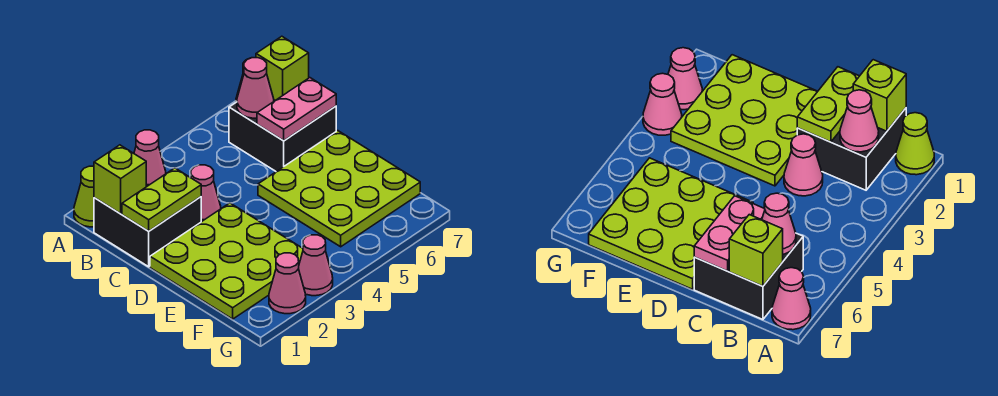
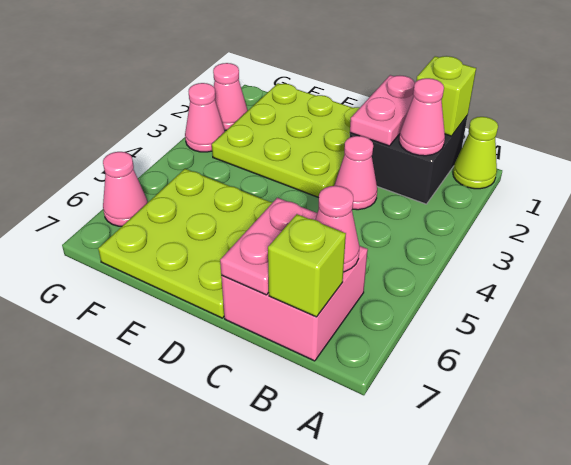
pink cone A7 level 1 -> pink cone G6 level 1
black brick B6:C7 level 1 -> pink brick B6:C7 level 1
lime plate C1:C2 level 2 -> pink plate C1:C2 level 2

